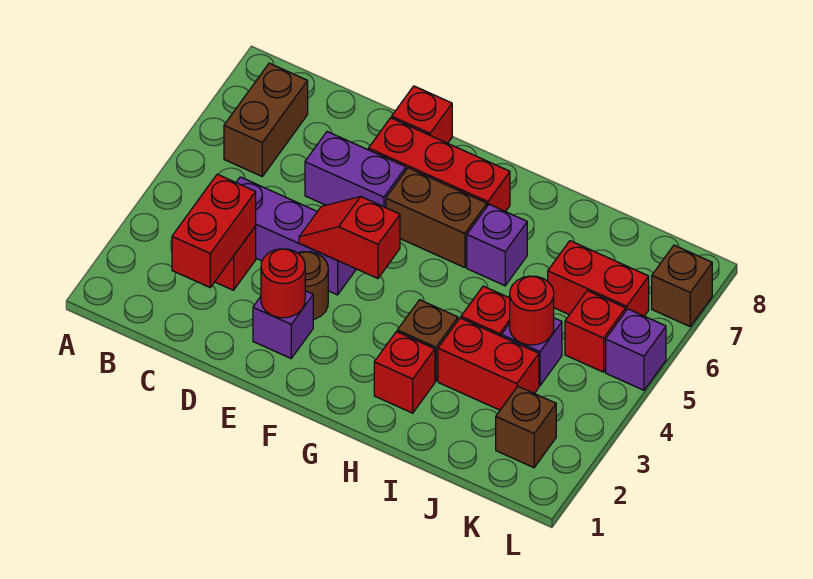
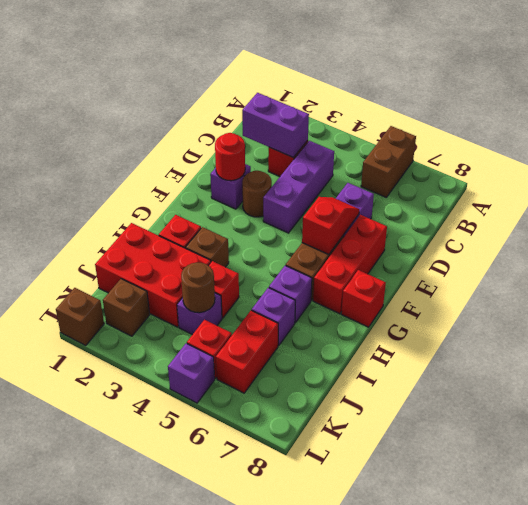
brown brick B6:B7 level 1 -> brown brick A6:B6 level 1
red brick C2:C3 level 2 -> purple brick C2:C3 level 2
red slope E4:F4 level 2 top F -> red slope E6:F6 level 2 top F
red brick E8 level 1 -> red brick G8 level 1
red brick I3:J3 level 1 -> red brick I1:J3 level 1
none -> purple brick I6 level 1
red round brick J4 level 2 -> brown round brick J4 level 2
brown brick L7 level 1 -> brown brick L1 level 1

